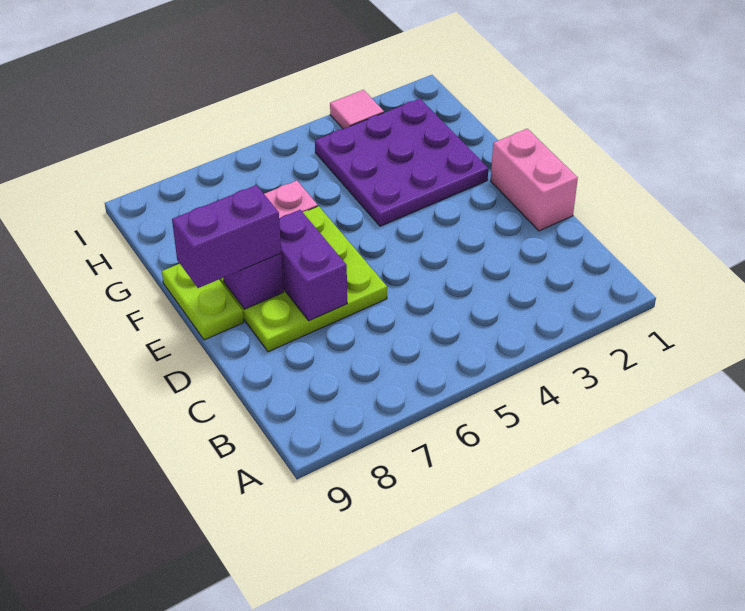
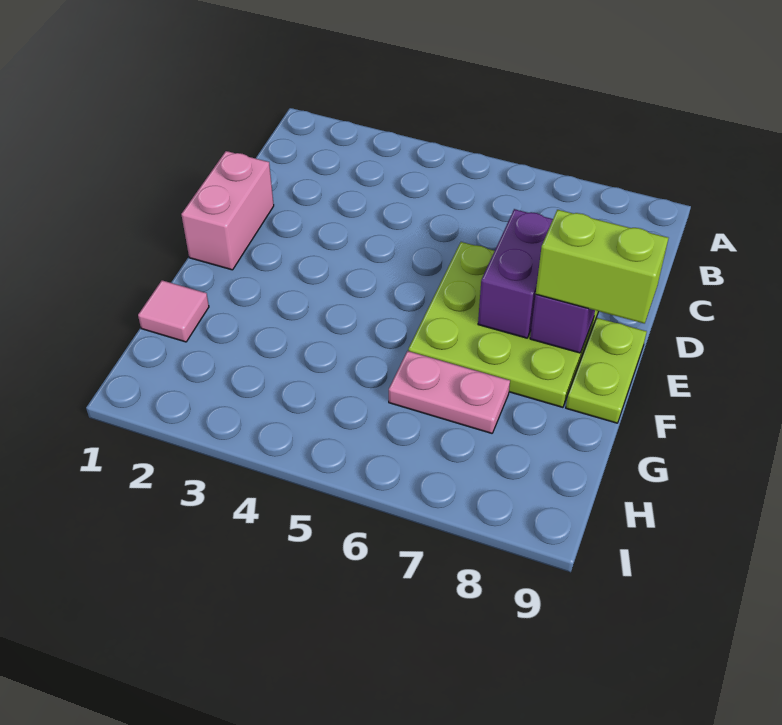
purple brick E8:E9 level 3 -> lime brick E8:E9 level 3
purple plate F2:H4 level 1 -> none
pink tile I3 level 1 -> pink tile G1 level 1

